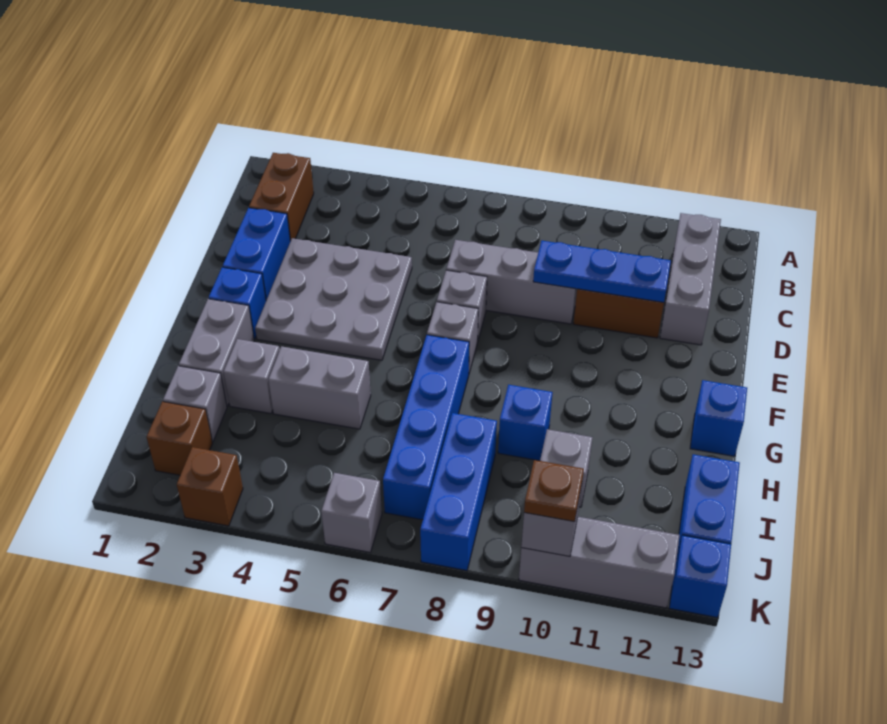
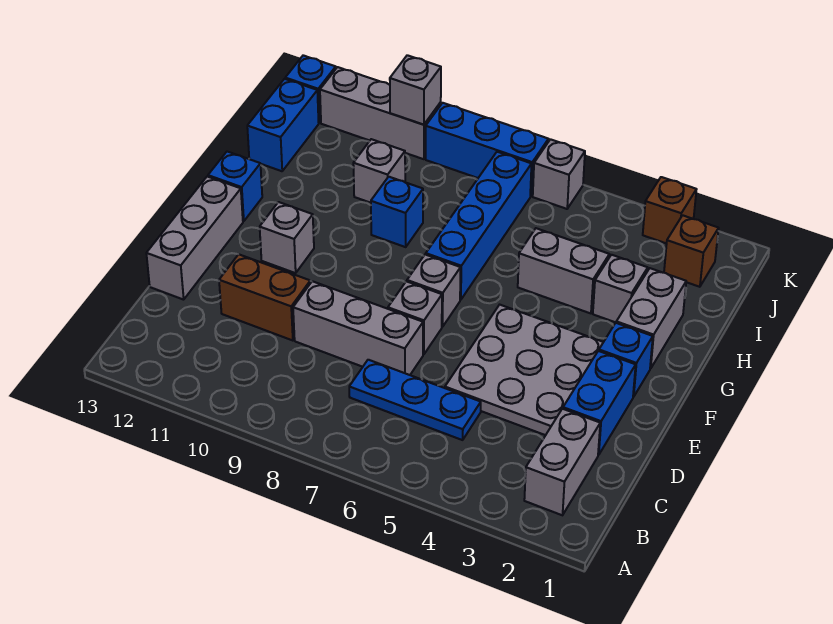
brown brick B2:C2 level 1 -> grey brick B2:C2 level 1
grey brick B12:D12 level 1 -> grey brick D13:F13 level 1
blue plate D9:D11 level 2 -> blue plate C5:C7 level 1
grey brick I2 level 1 -> grey brick F11 level 1
blue brick I8:K8 level 1 -> blue brick K7:K9 level 1
brown plate K10 level 3 -> none

